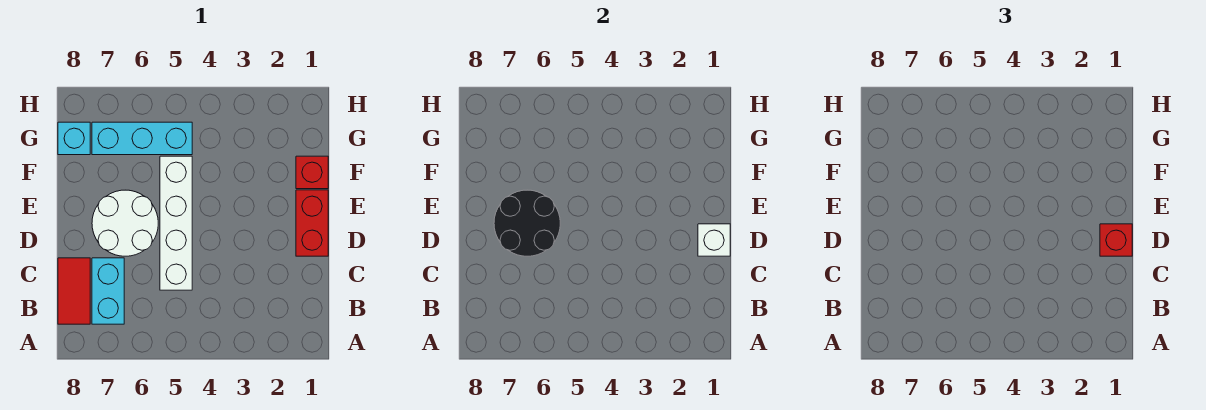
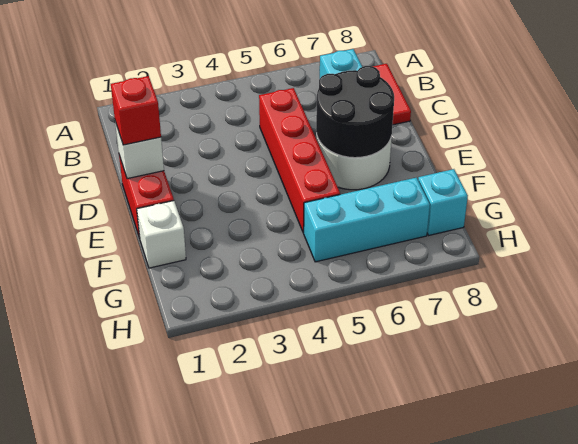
white brick C5:F5 level 1 -> red brick C5:F5 level 1
red brick F1 level 1 -> white brick F1 level 1

